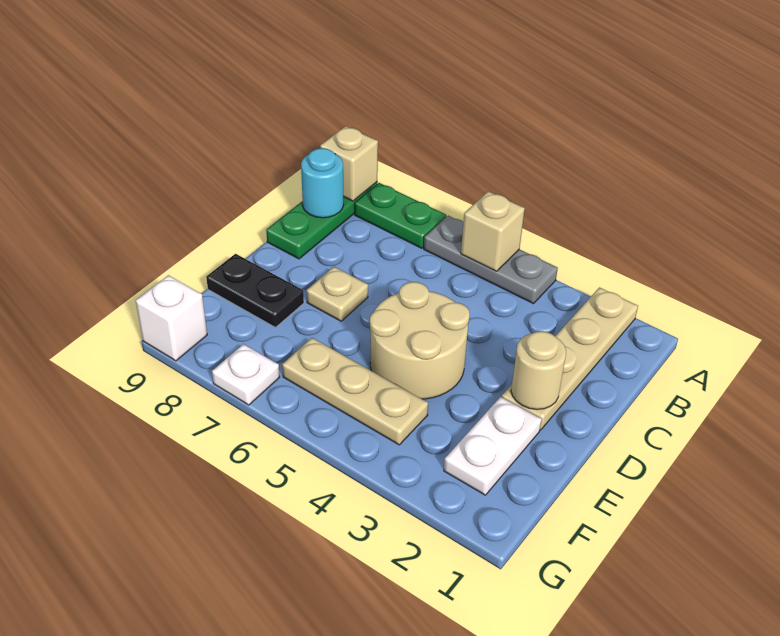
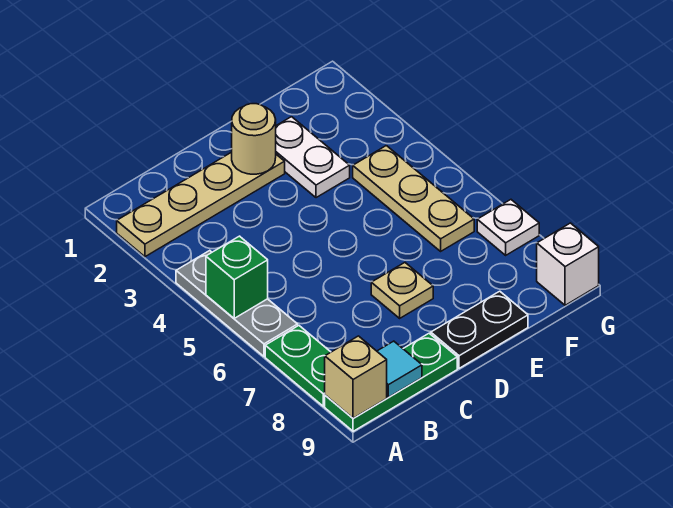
tan brick A5 level 2 -> green brick A5 level 2
cyan round brick B9 level 2 -> cyan tile B9 level 2
tan round brick D4:E5 level 1 -> none
white plate E2:F2 level 1 -> white plate E2:E3 level 1
black plate E8:E9 level 1 -> black plate D9:E9 level 1

